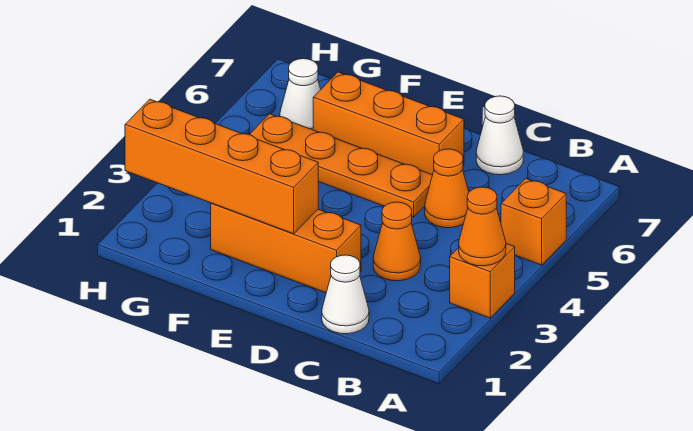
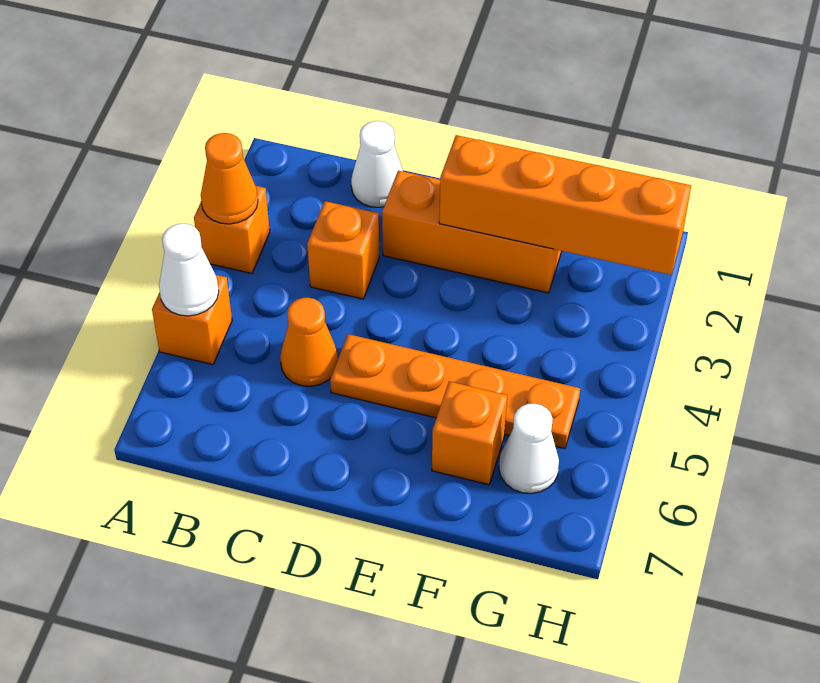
orange cone C3 level 1 -> orange brick C3 level 1
white cone C7 level 1 -> white cone A5 level 2
orange brick D6:F6 level 1 -> orange brick F6 level 1

